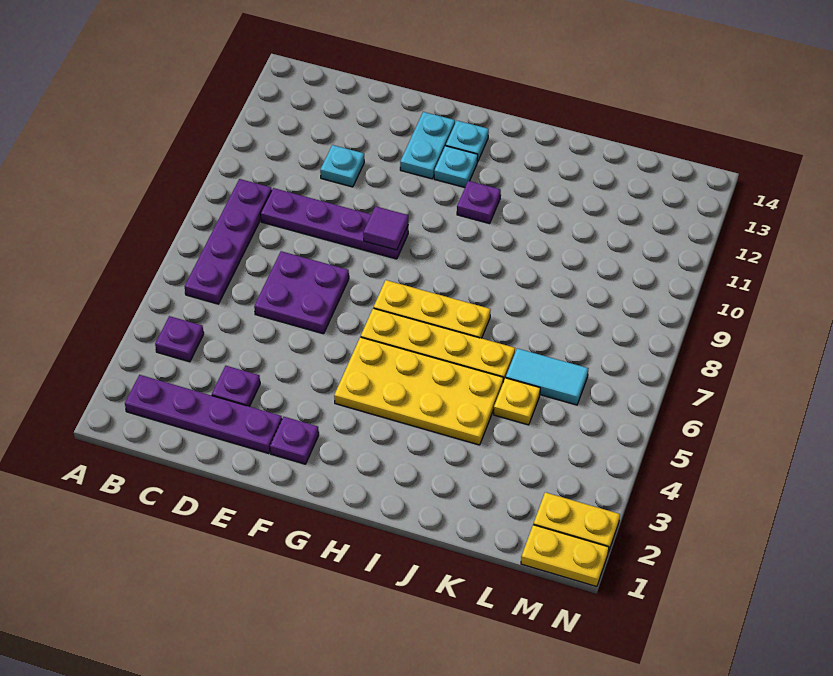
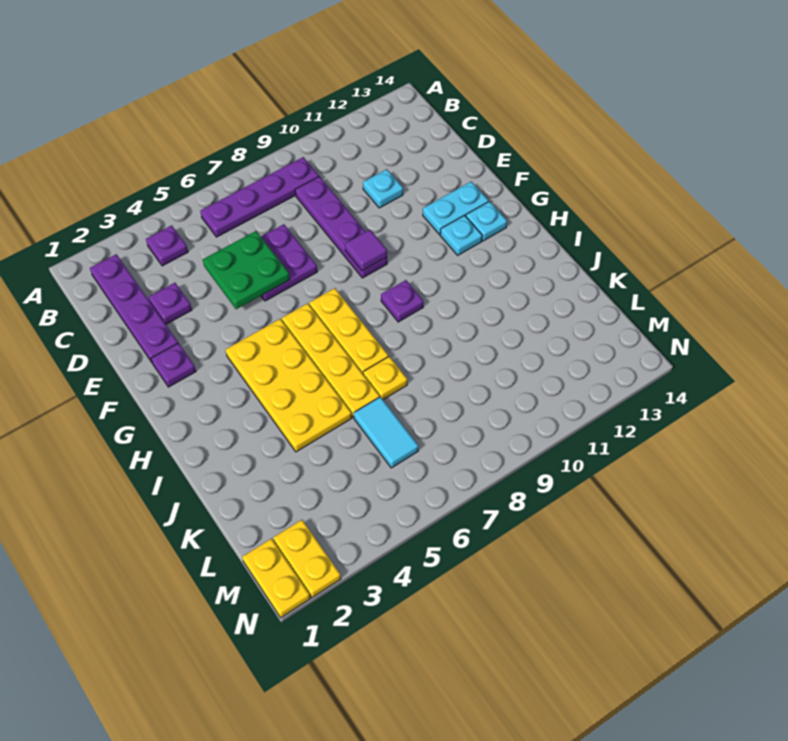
none -> green plate D5:E6 level 2
purple plate H11 level 1 -> purple plate H9 level 1
yellow plate K5 level 1 -> yellow plate J7 level 1

